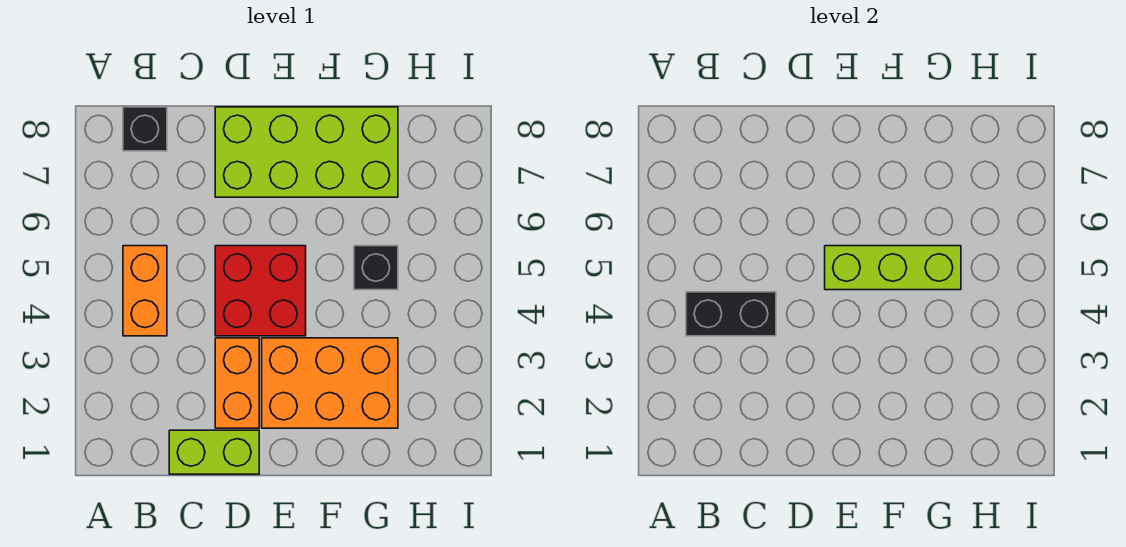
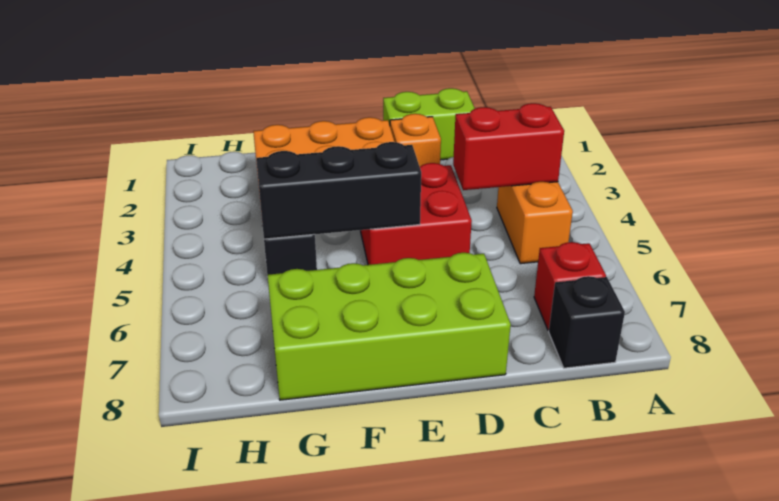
black brick B4:C4 level 2 -> red brick B4:C4 level 2
none -> red brick B7 level 1
orange brick D2:D3 level 1 -> orange brick D2 level 1
lime brick E5:G5 level 2 -> black brick E5:G5 level 2

